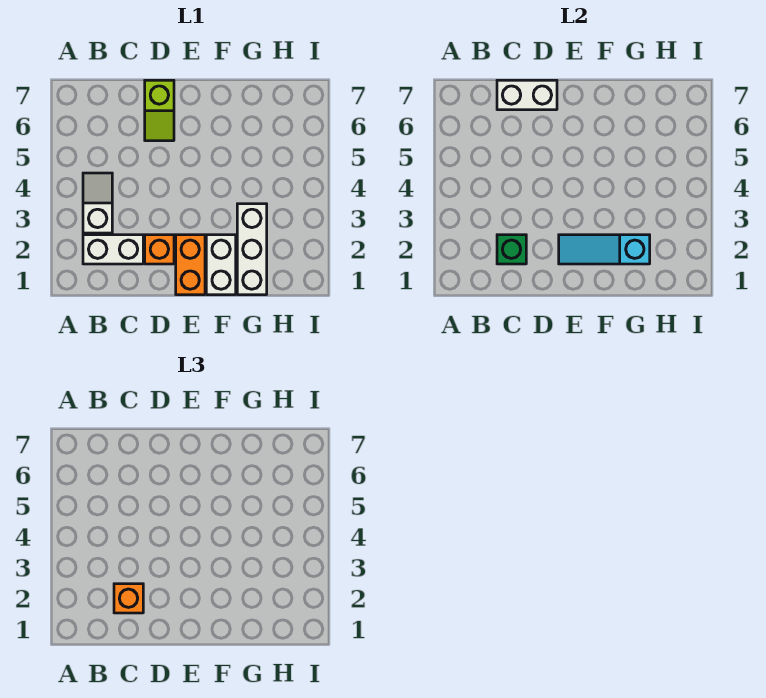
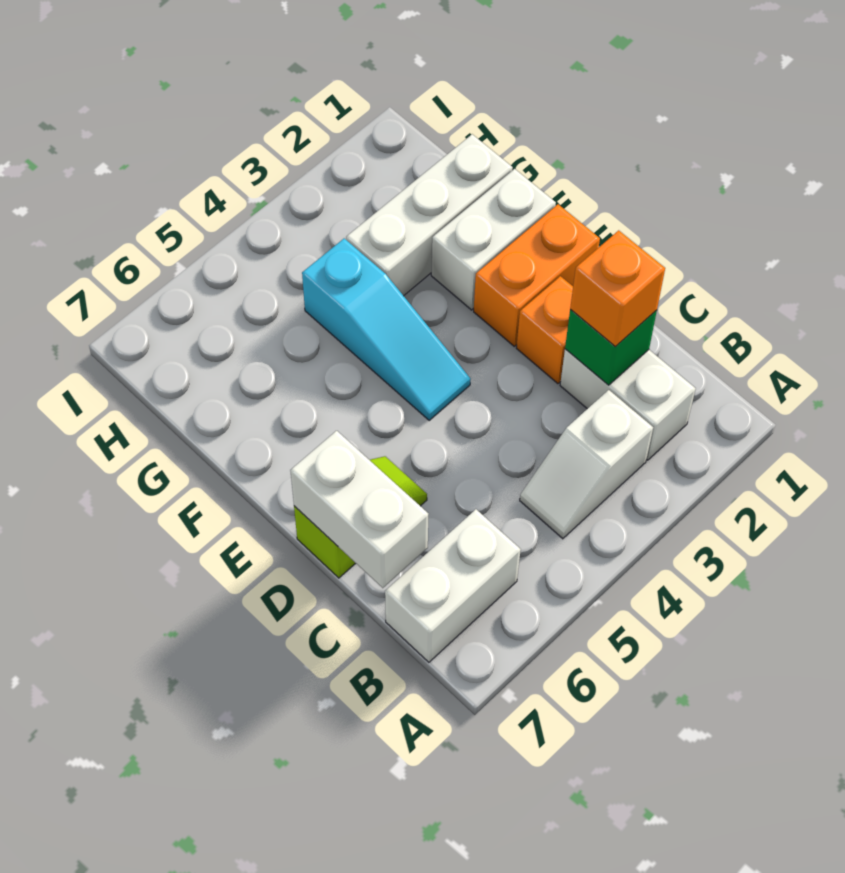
none -> white brick B6:B7 level 1
cyan slope E2:G2 level 2 top G -> cyan slope E4:G4 level 1 top G

